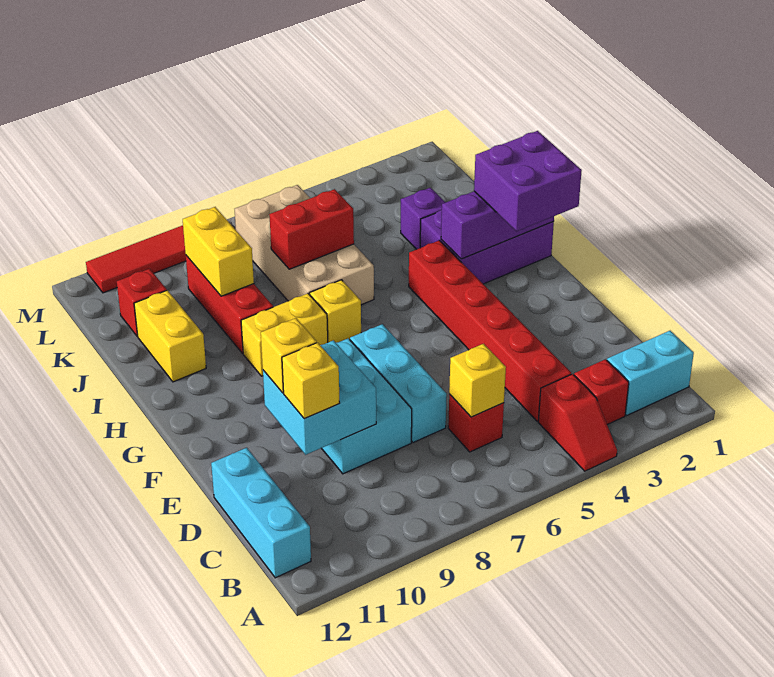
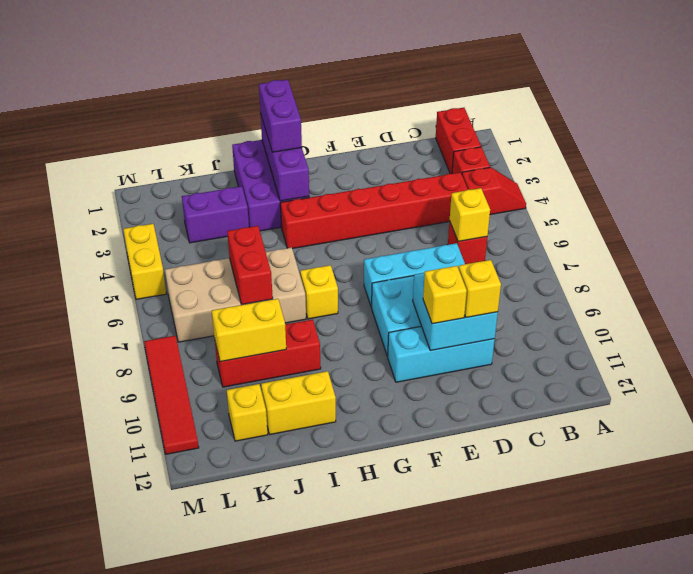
cyan brick B1:B2 level 1 -> red brick B1:B2 level 1
cyan brick B12:D12 level 1 -> cyan brick D10:F10 level 1
purple brick G1:H2 level 3 -> purple brick H1:H2 level 3
yellow brick H8:H9 level 1 -> yellow brick M4:M5 level 1
purple brick J3 level 1 -> purple brick J3:K3 level 1
red brick K11 level 1 -> yellow brick K11 level 1

